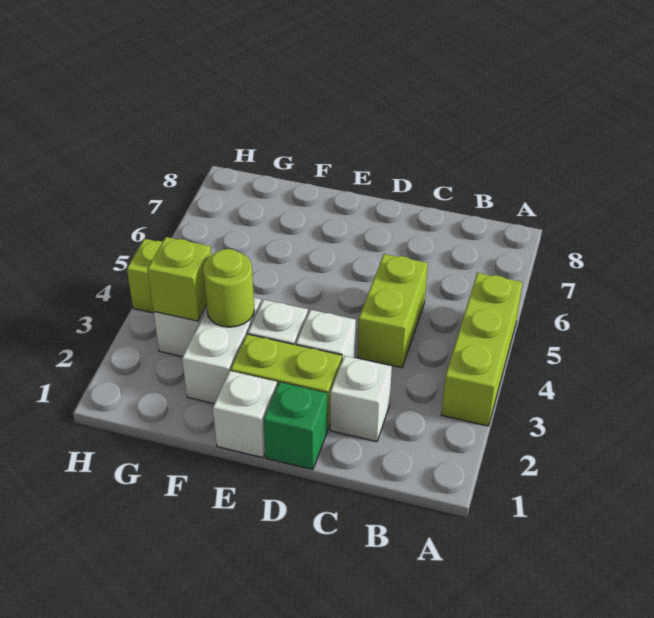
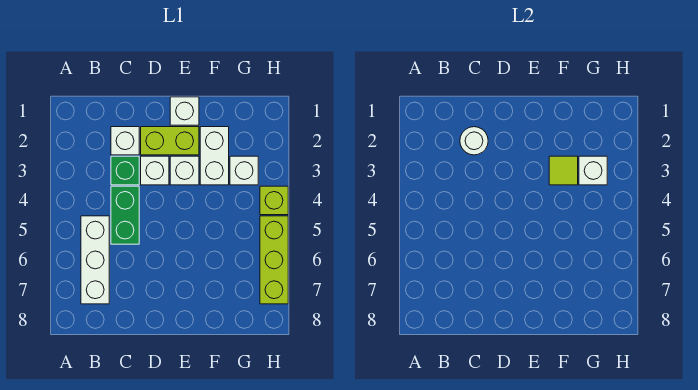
lime brick A3:A5 level 1 -> lime brick H5:H7 level 1
none -> white brick B5:B7 level 1
none -> white round brick C2 level 2
lime brick C4:C5 level 1 -> green brick C4:C5 level 1
green brick D1 level 1 -> green brick C3 level 1
lime round brick F3 level 2 -> lime tile F3 level 2
lime brick G3 level 2 -> white brick G3 level 2

